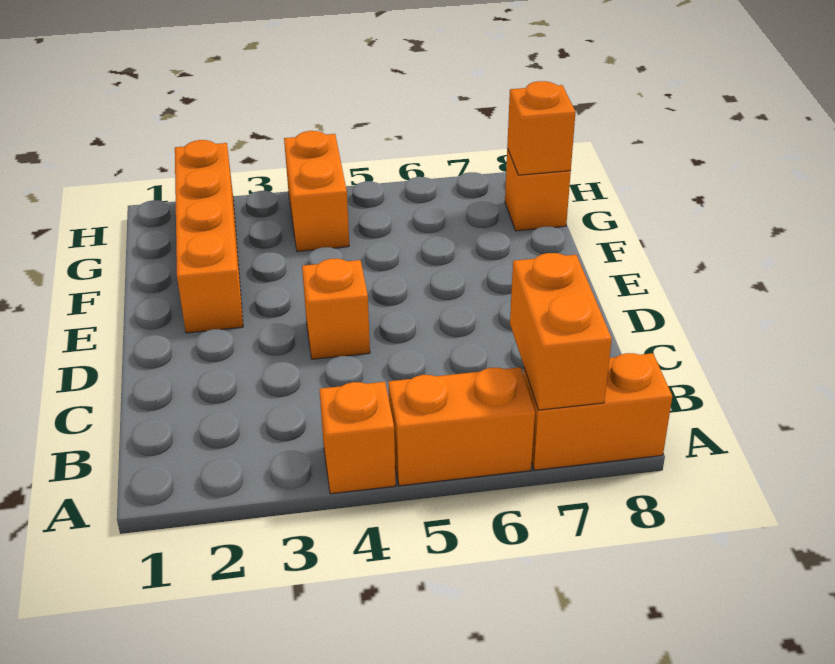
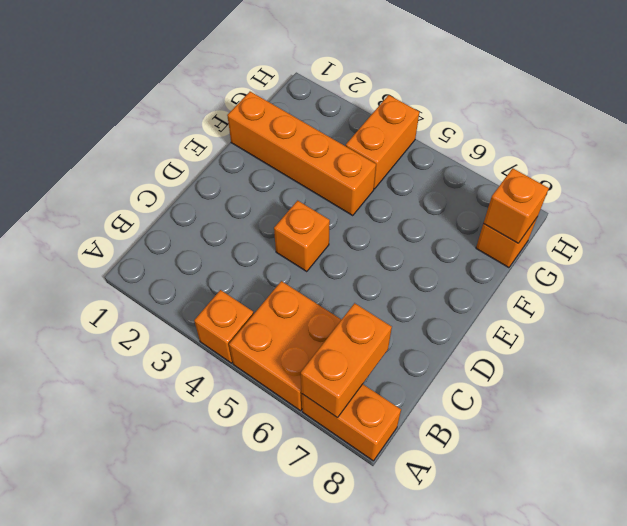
orange brick A5:A6 level 1 -> orange brick A5:B6 level 1
orange brick E2:H2 level 1 -> orange brick F1:F4 level 1

